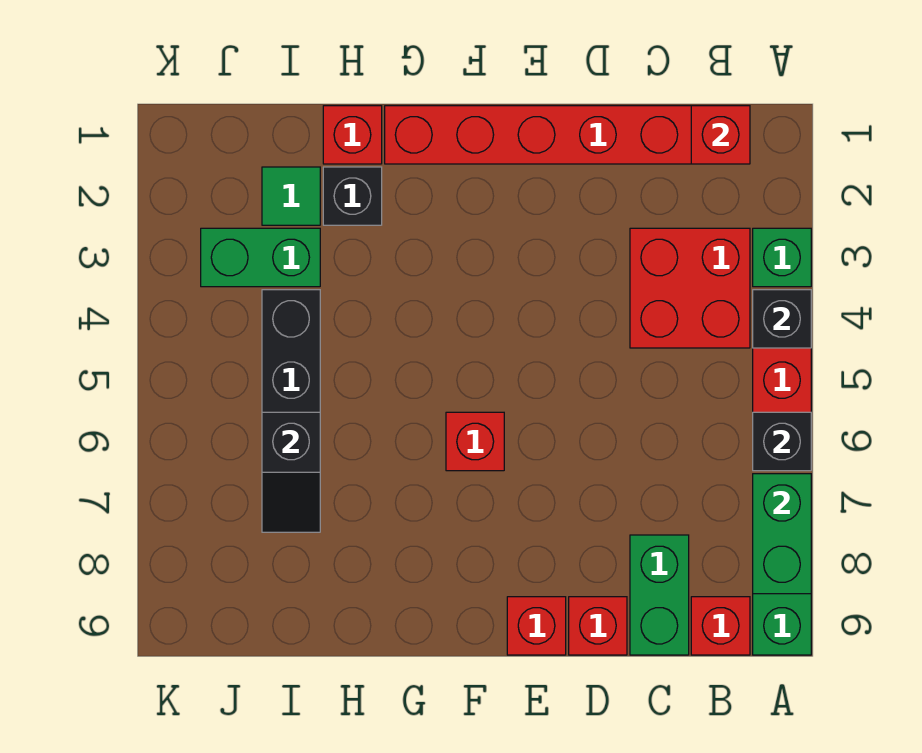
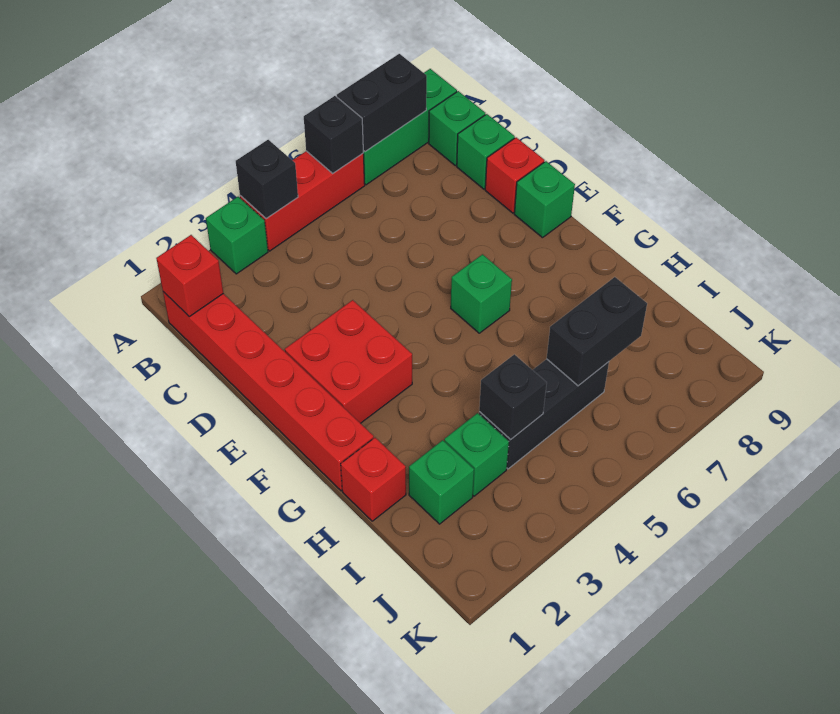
green brick A7:A8 level 2 -> black brick A7:A8 level 2
red brick B3:C4 level 1 -> red brick E2:F3 level 1
red brick B9 level 1 -> green brick B9 level 1
green brick C8:C9 level 1 -> green brick C9 level 1
red brick E9 level 1 -> green brick E9 level 1
red brick F6 level 1 -> green brick F6 level 1
black brick H2 level 1 -> black brick I4 level 2
green tile I2 level 1 -> green brick I2 level 1
green brick I3:J3 level 1 -> green brick I3 level 1
black slope I6:I7 level 2 top 6 -> black brick I6:I7 level 2

